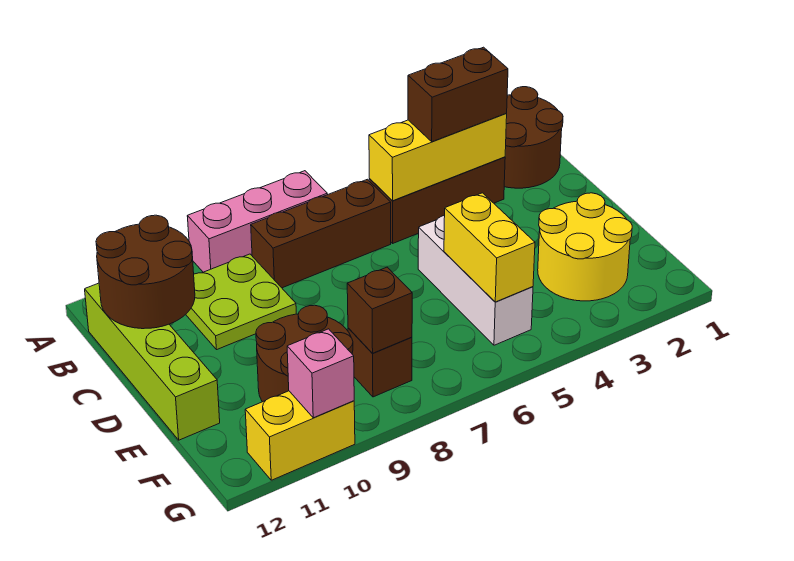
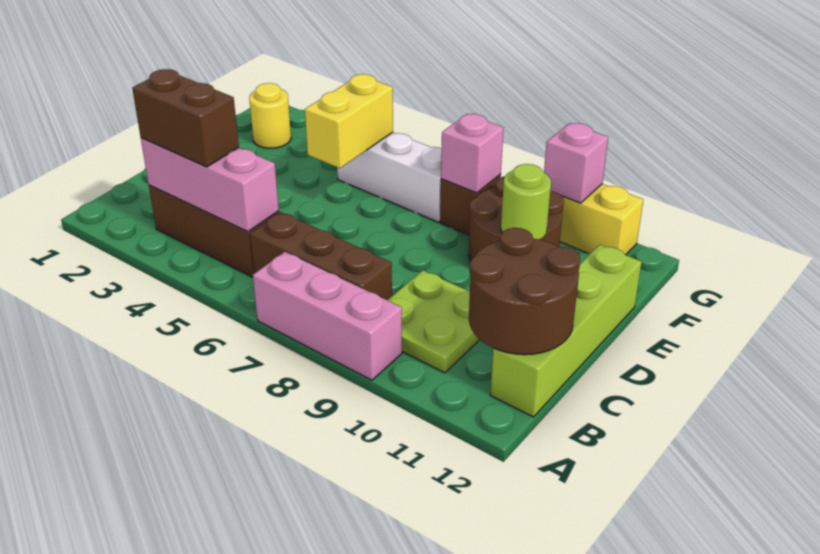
brown round brick A1:B2 level 1 -> none
yellow brick B3:B5 level 2 -> pink brick B3:B5 level 2
white brick D5:F5 level 1 -> white brick F5:F7 level 1
yellow round brick E2:F3 level 1 -> yellow round brick F2 level 1
none -> lime round brick E10 level 2
brown brick F8 level 2 -> pink brick F8 level 2

